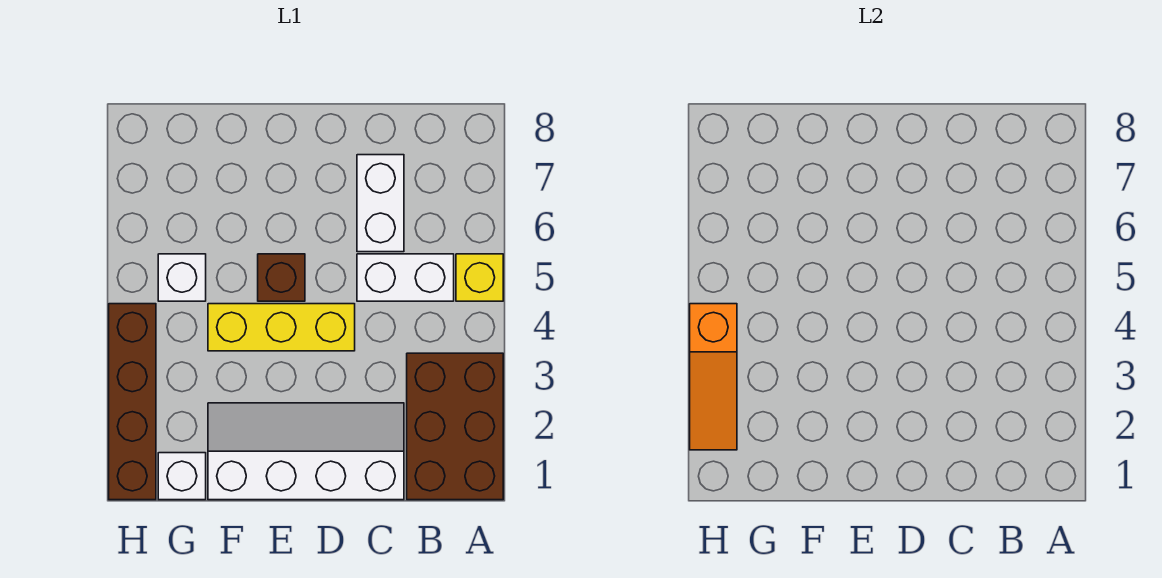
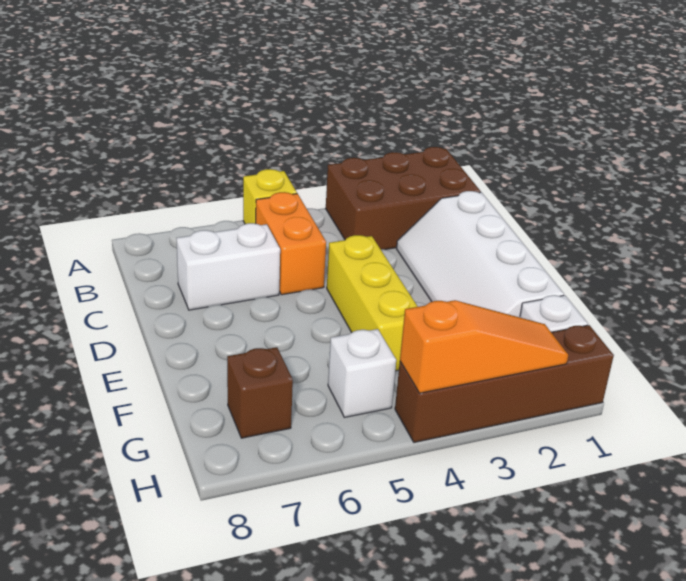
white brick B5:C5 level 1 -> orange brick B5:C5 level 1
brown brick E5 level 1 -> brown brick G7 level 1

